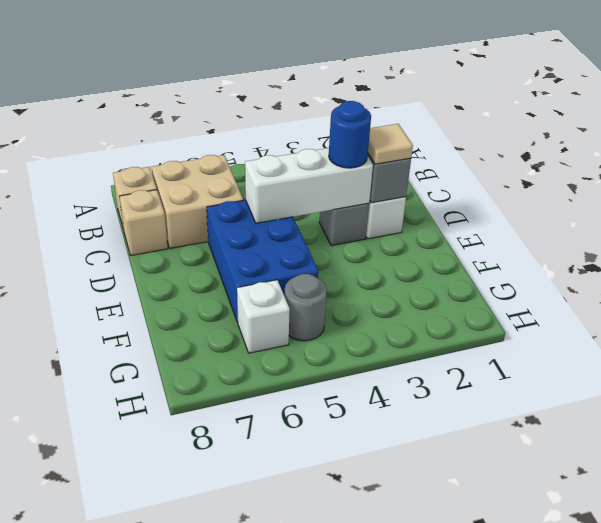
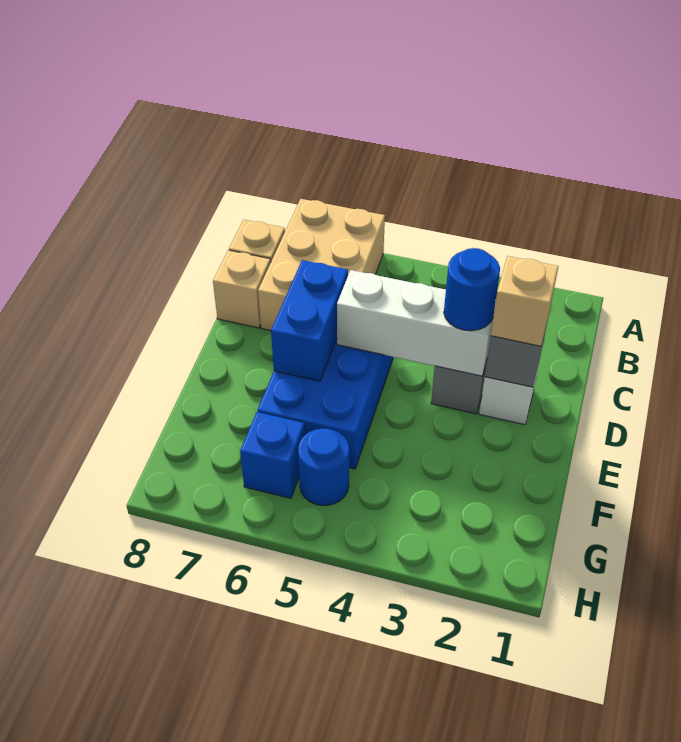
tan brick B6:C7 level 1 -> tan brick A6:C7 level 1
tan tile D2 level 3 -> tan brick D2 level 3
none -> blue brick D6:E6 level 2
grey round brick G5 level 1 -> blue round brick G5 level 1
white brick G6 level 1 -> blue brick G6 level 1

